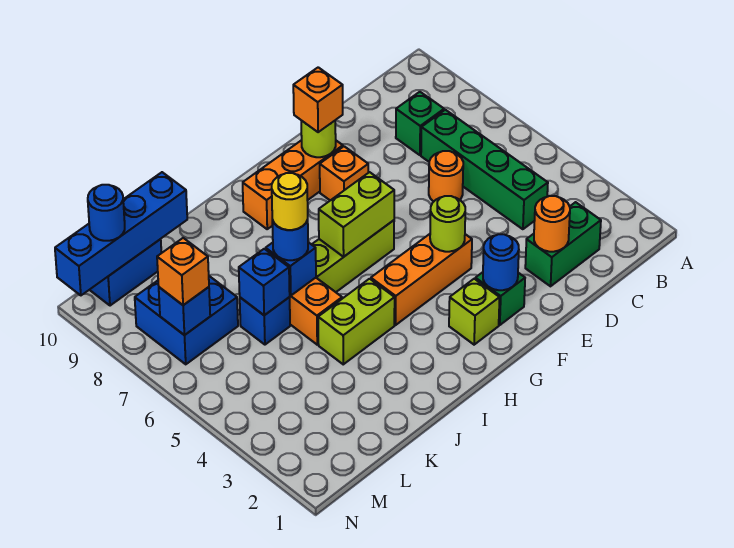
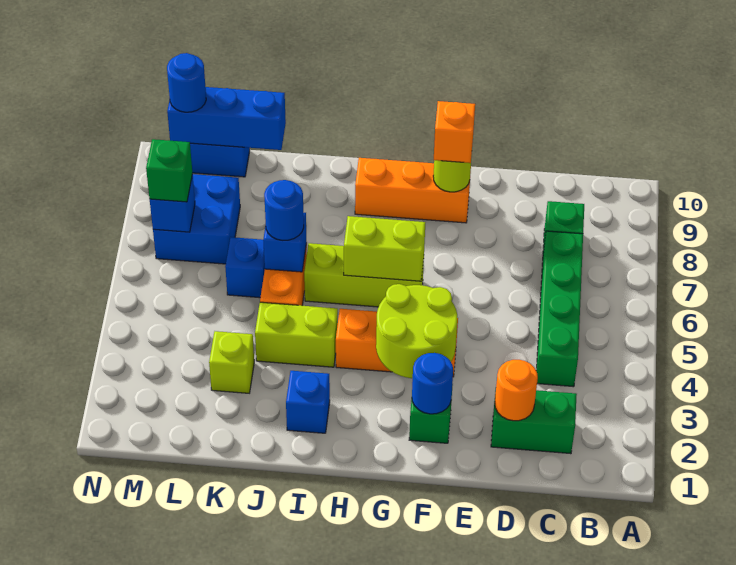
orange round brick D6 level 1 -> none
lime round brick F4 level 2 -> lime round brick F3:G4 level 2
orange brick F8 level 1 -> none
lime brick G2 level 1 -> lime brick K3 level 1
yellow round brick J6 level 4 -> none
blue brick K6 level 2 -> blue brick I2 level 1
blue brick K10:N10 level 2 -> blue brick K10:M10 level 2
orange brick M7 level 3 -> green brick M7 level 3

